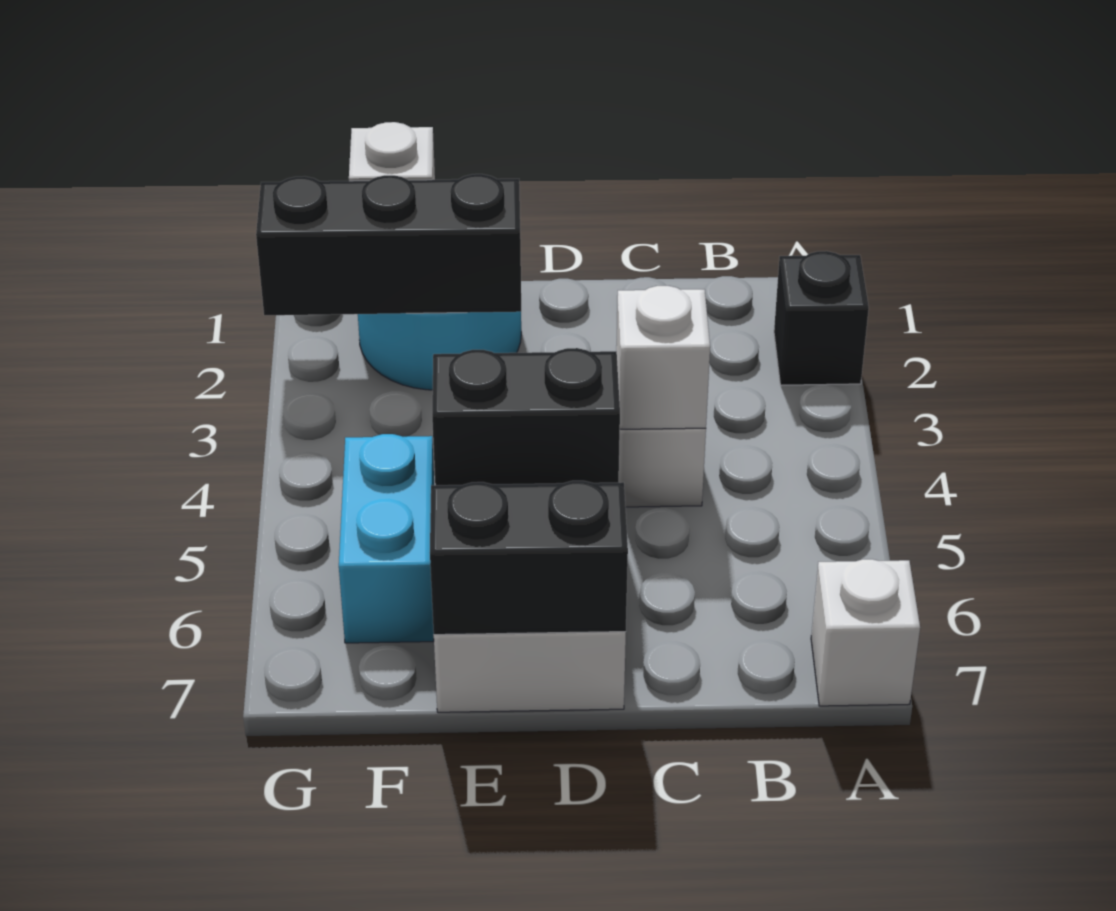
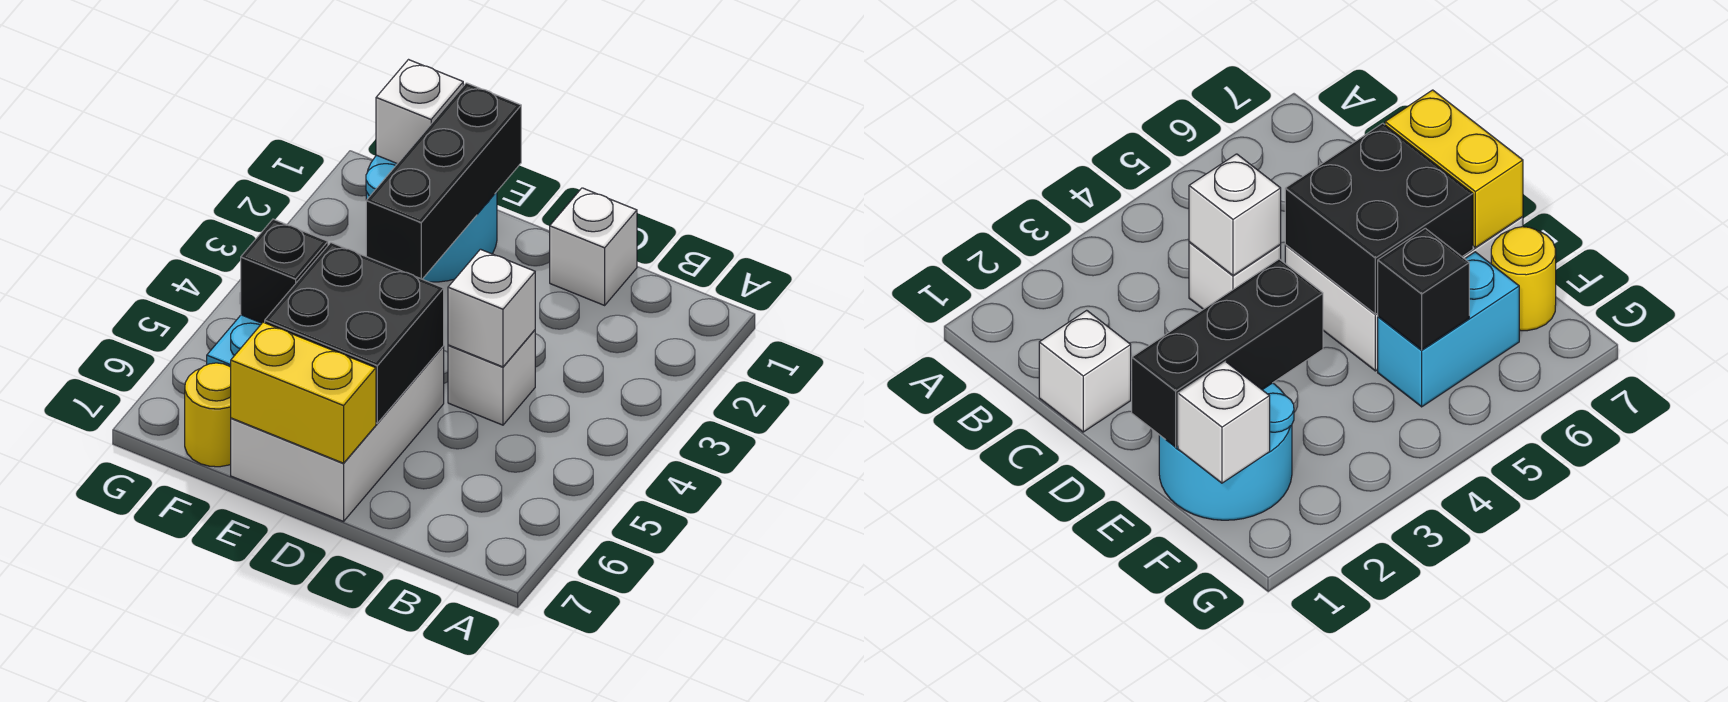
black brick A2 level 1 -> black brick F5 level 2
white brick A7 level 1 -> white brick C1 level 1
black brick D5:E5 level 2 -> black brick D5:E6 level 2
black brick D7:E7 level 2 -> yellow brick D7:E7 level 2
black brick E2:G2 level 2 -> black brick E1:E3 level 2
none -> yellow round brick F7 level 1

